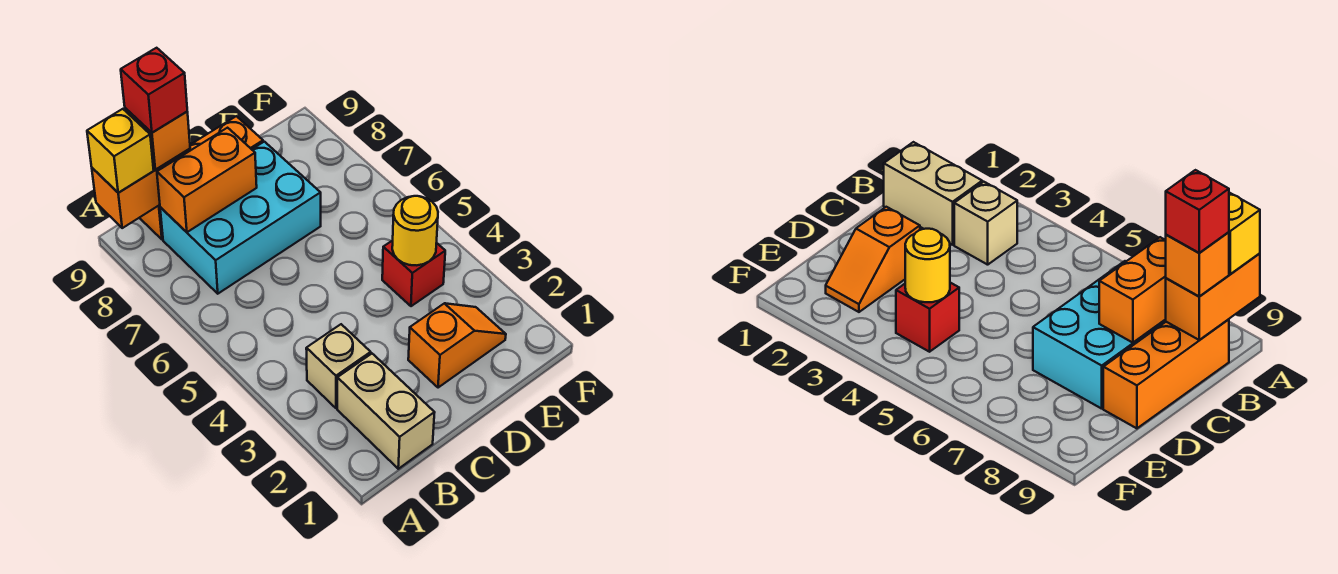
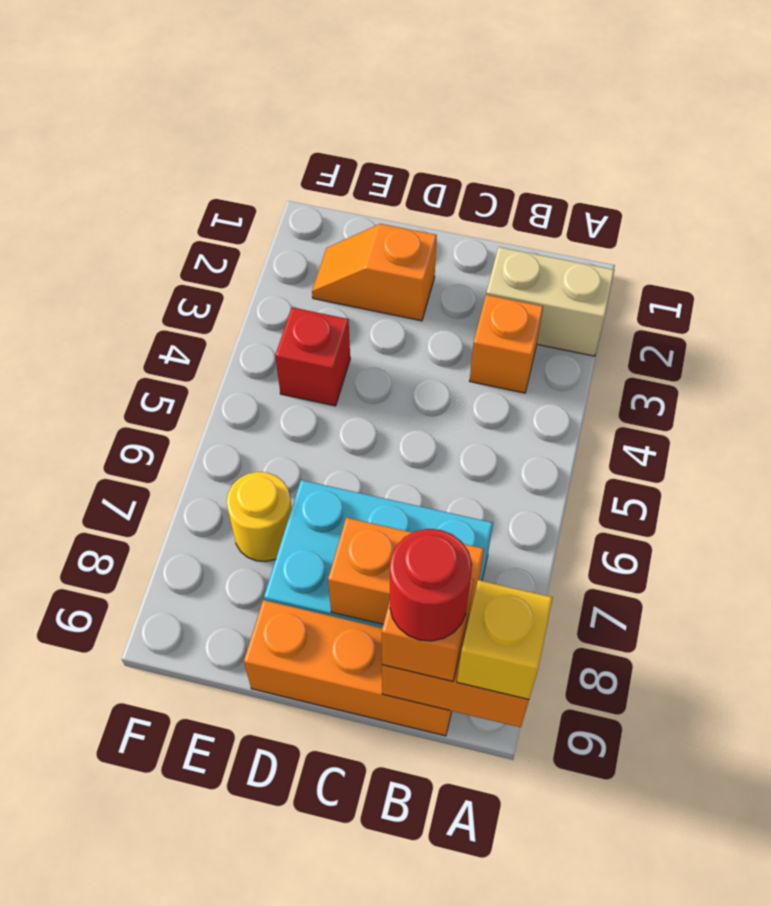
tan brick B1:B2 level 1 -> tan brick A2:B2 level 1
tan brick B3 level 1 -> orange brick B3 level 1
red brick B9 level 4 -> red round brick B9 level 4
yellow round brick E4 level 2 -> yellow round brick E7 level 1

